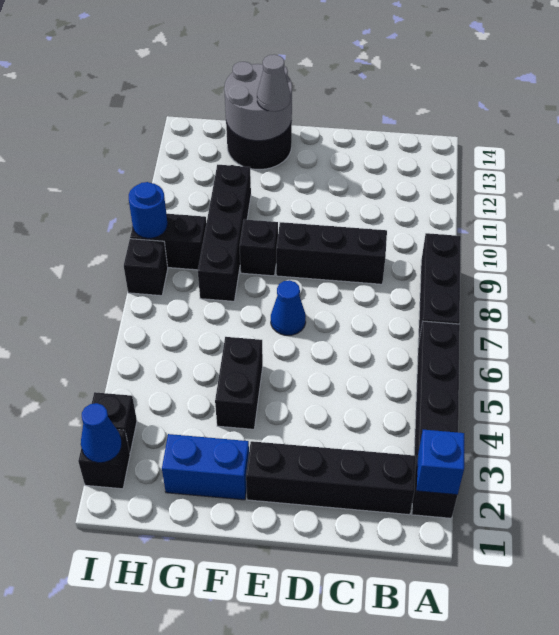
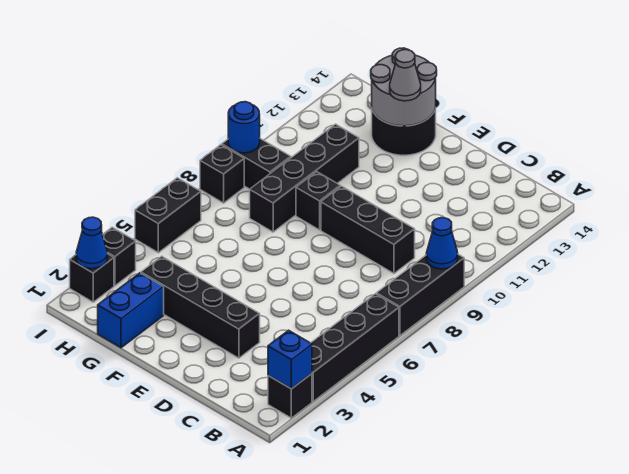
black brick B2:E2 level 1 -> black brick D3:G3 level 1
blue cone E7 level 1 -> blue cone A9 level 2
blue brick F2:G2 level 1 -> blue brick G1:G2 level 1
black brick F4:F5 level 1 -> black brick I5:I6 level 1

